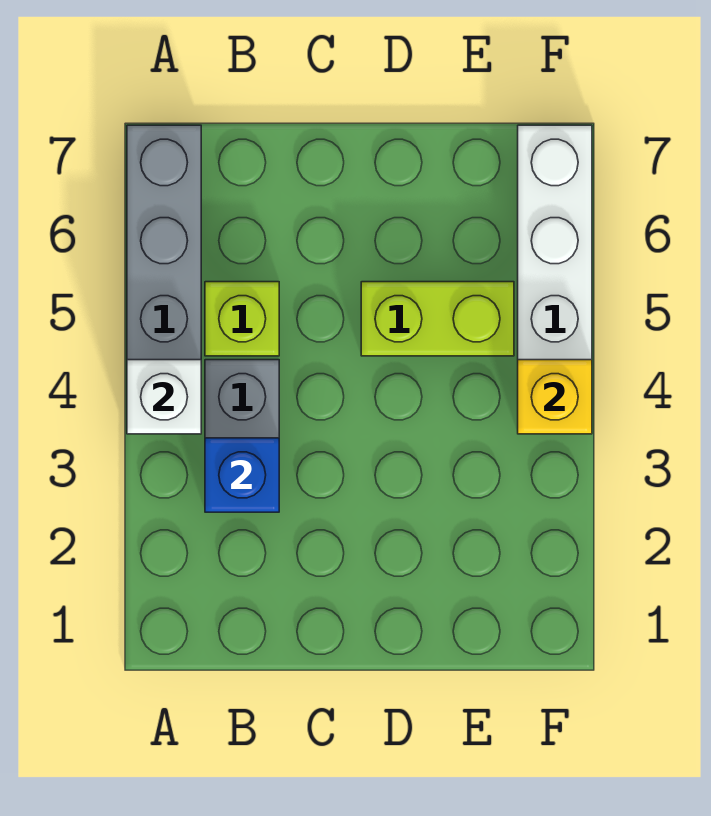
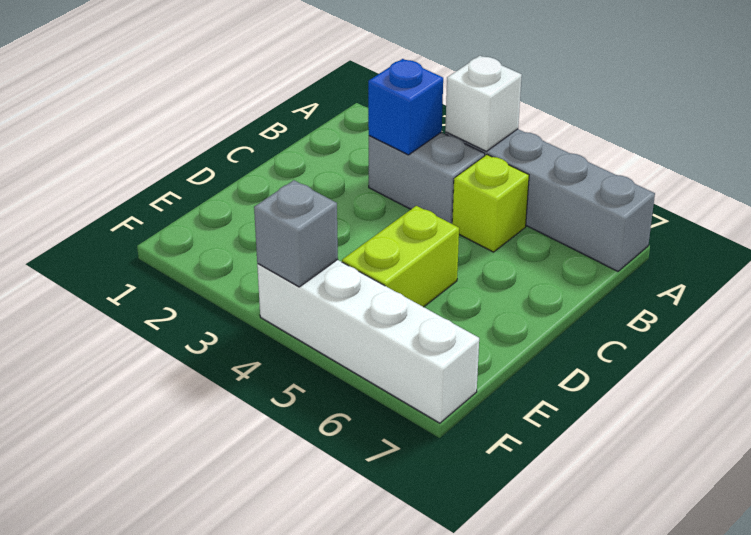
yellow brick F4 level 2 -> grey brick F4 level 2

